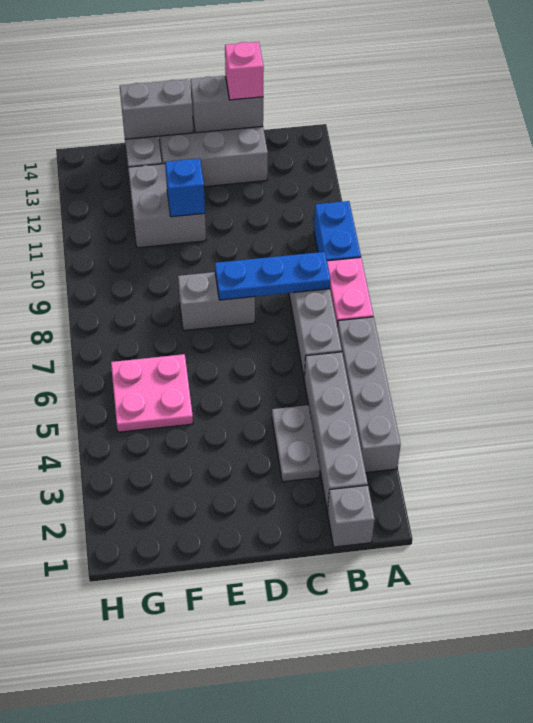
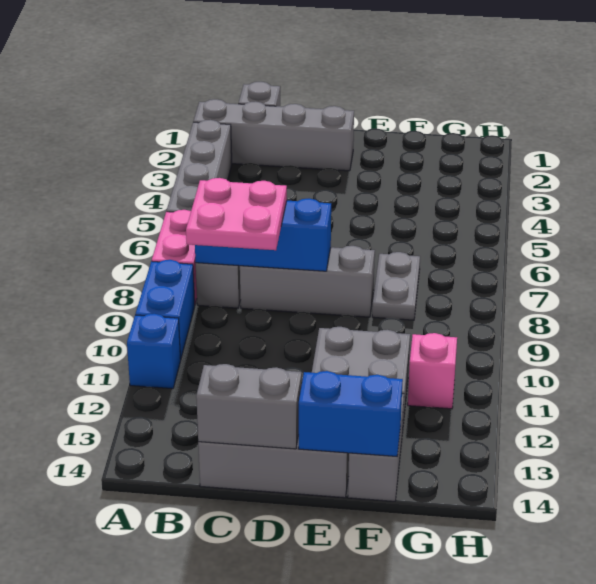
grey brick B2:B5 level 1 -> grey brick A2:D2 level 1
blue plate B8:D8 level 2 -> blue brick B8:D8 level 2
grey plate C3:C4 level 1 -> grey plate F7:F8 level 1
pink brick C14 level 3 -> pink brick G11 level 1
grey brick D8:E8 level 1 -> grey brick C8:E8 level 1
blue brick E11 level 2 -> blue brick A11 level 1
grey brick E14:F14 level 2 -> blue brick E14:F14 level 2
pink plate F5:G6 level 1 -> pink plate B8:C9 level 3

